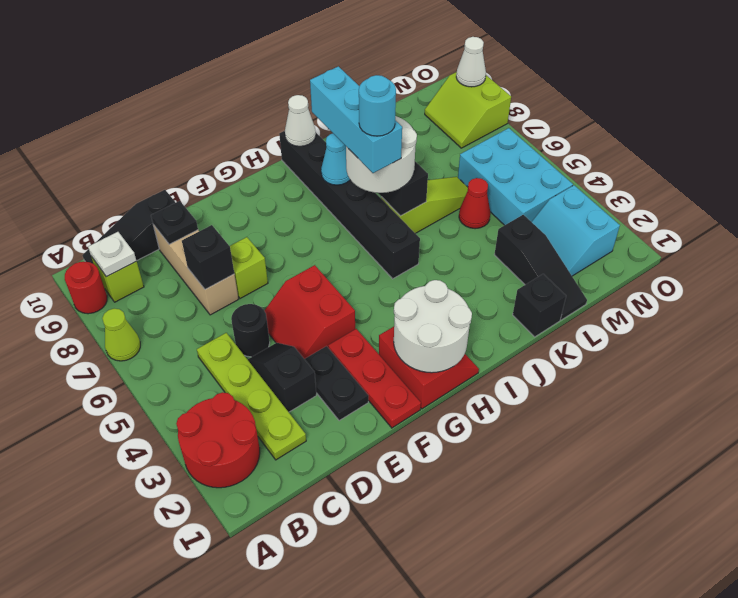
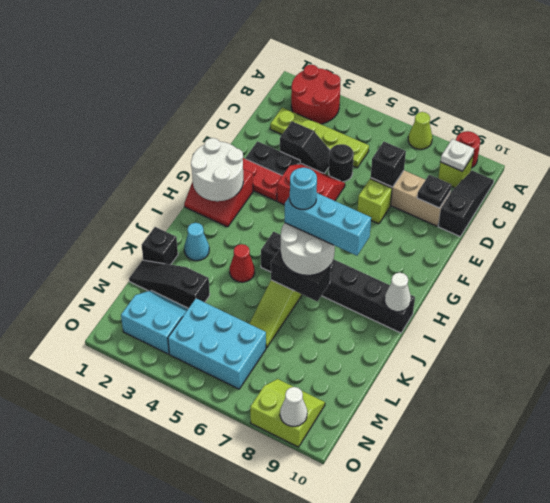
cyan cone I8 level 2 -> cyan cone J2 level 1
red cone L5 level 1 -> red cone J4 level 1

